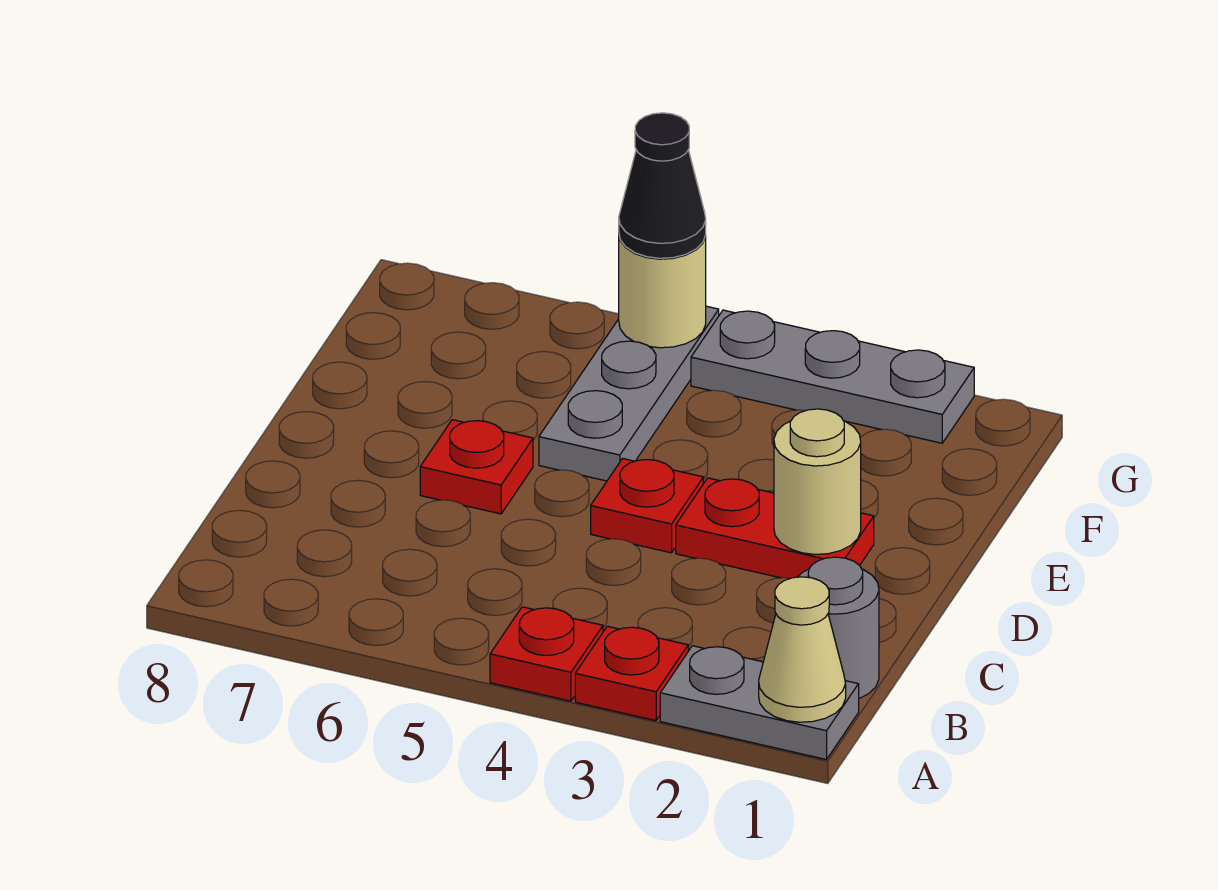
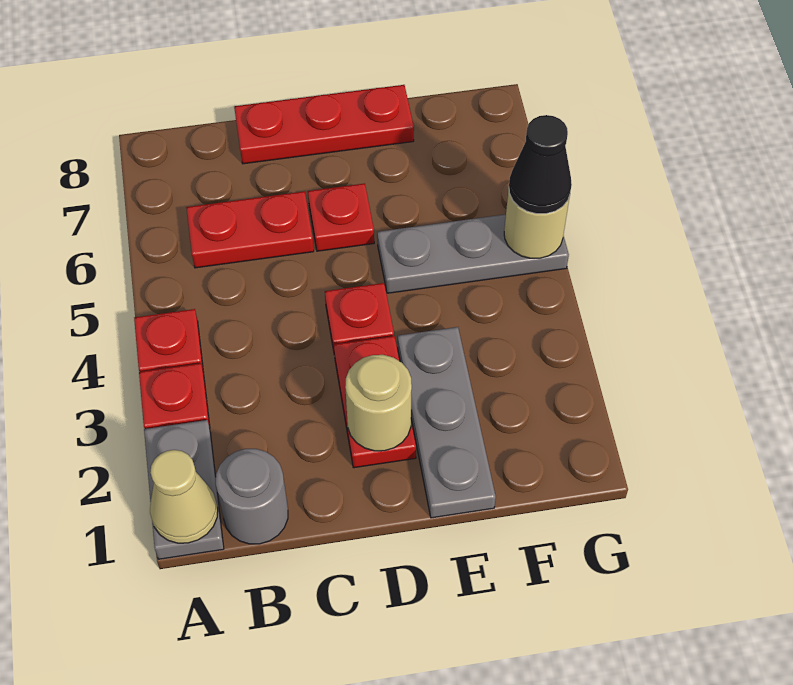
none -> red plate B6:C6 level 1
none -> red plate C8:E8 level 1
grey plate G2:G4 level 1 -> grey plate E1:E3 level 1

